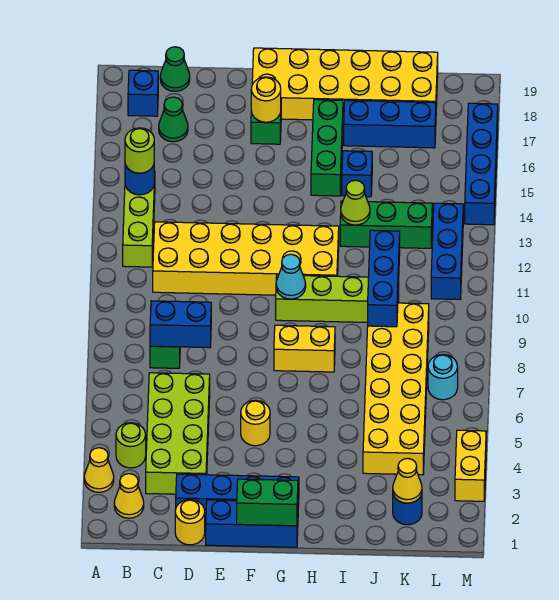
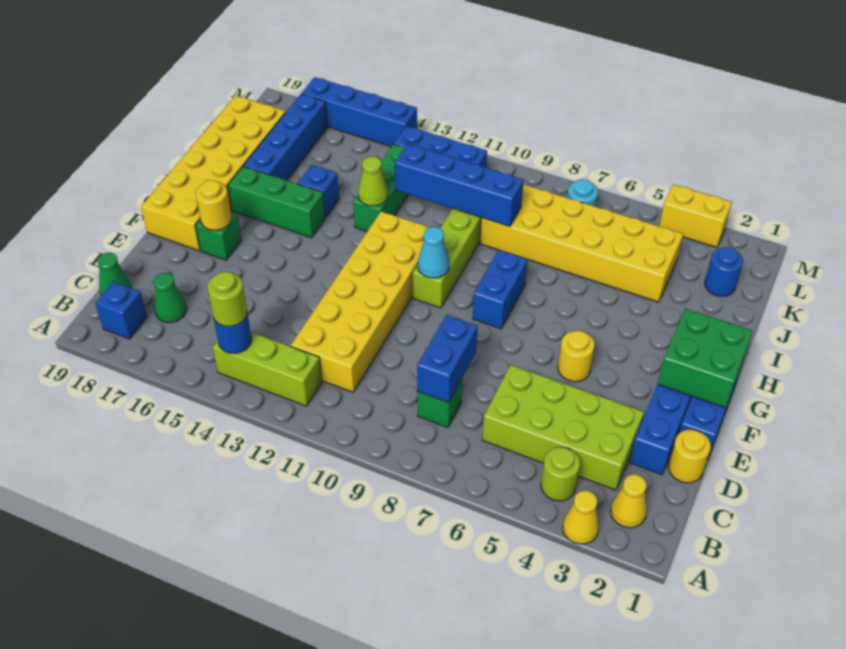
green brick F1:G1 level 2 -> green brick F1:G2 level 2
yellow brick G8:H8 level 1 -> blue brick G8:H8 level 1
blue brick I17:K17 level 1 -> blue brick I17:L17 level 1
blue brick J9:J11 level 2 -> blue brick J9:J12 level 2
yellow cone K2 level 2 -> none

